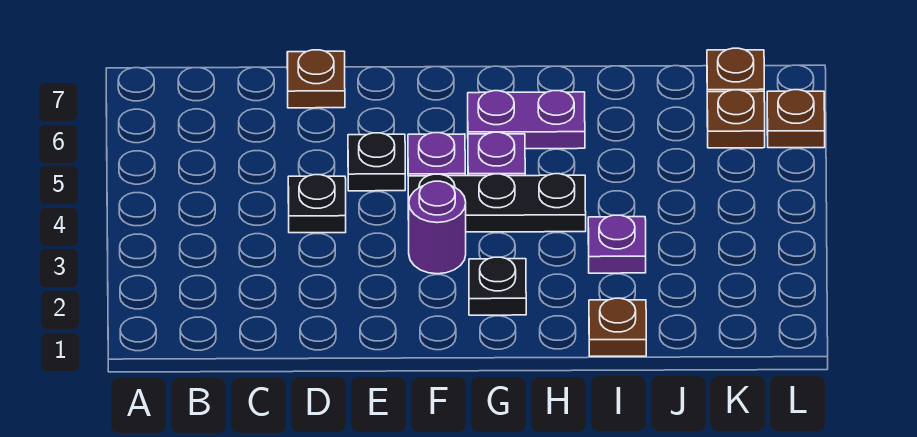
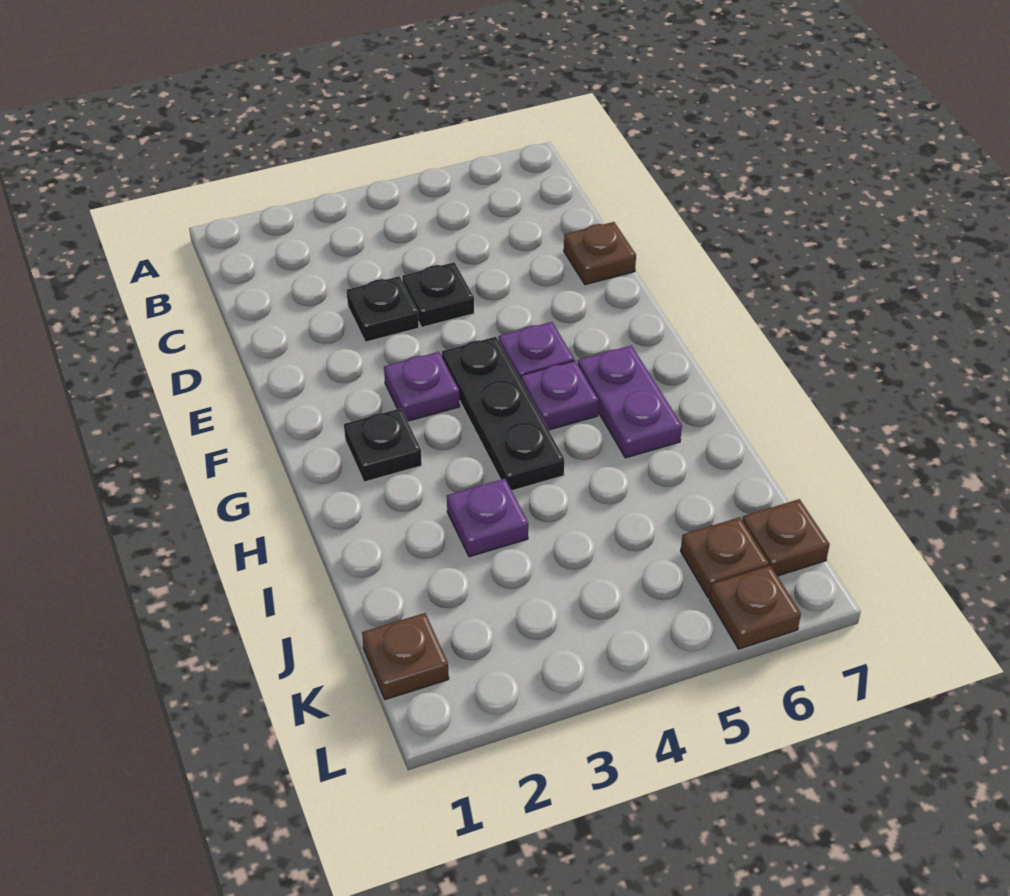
black plate E5 level 1 -> black plate D3 level 1
purple round brick F3 level 1 -> purple plate F3 level 1
brown plate I1 level 1 -> brown plate K1 level 1

